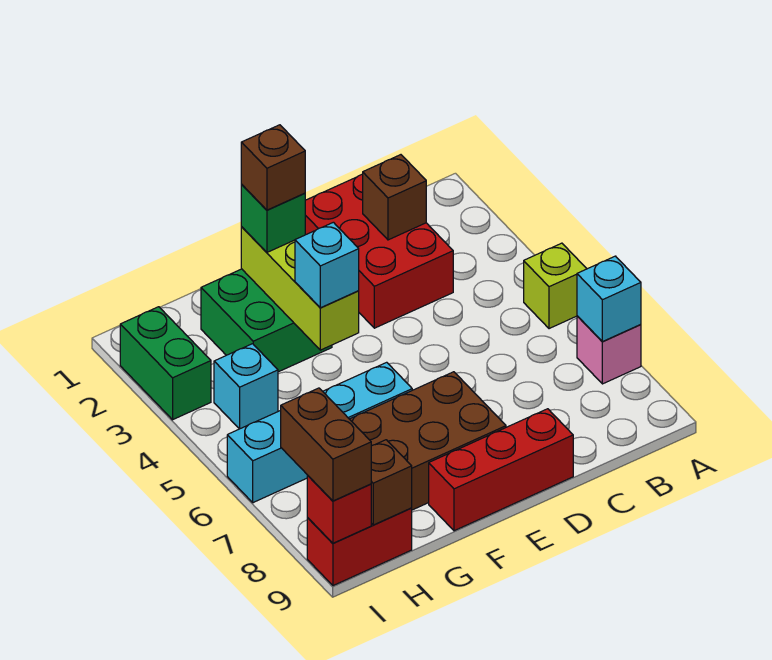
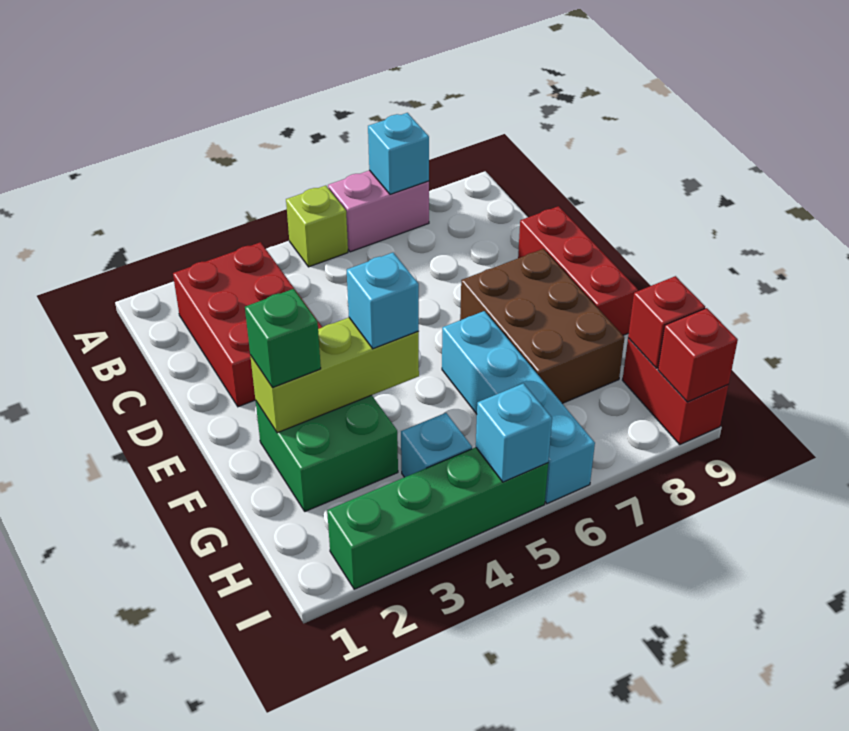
pink brick A7 level 1 -> pink brick A6:A7 level 1
red brick C1:D3 level 1 -> red brick B2:D3 level 1
brown brick C2 level 2 -> none
brown brick F2 level 4 -> none
brown brick H9 level 2 -> red brick H9 level 2
green brick I2:I3 level 1 -> green brick I2:I5 level 1
none -> cyan brick I5 level 2
brown brick I8:I9 level 3 -> none

